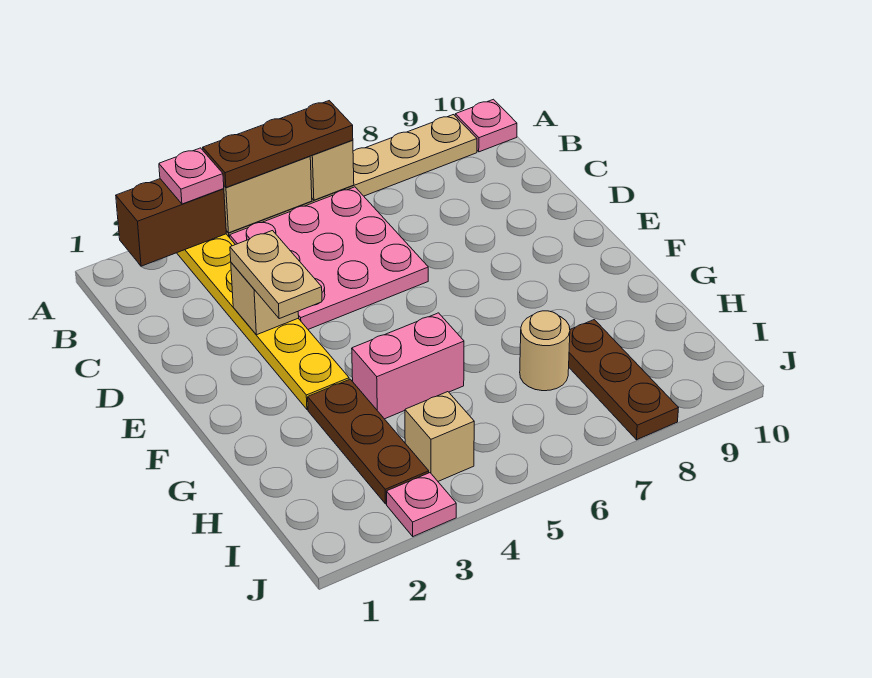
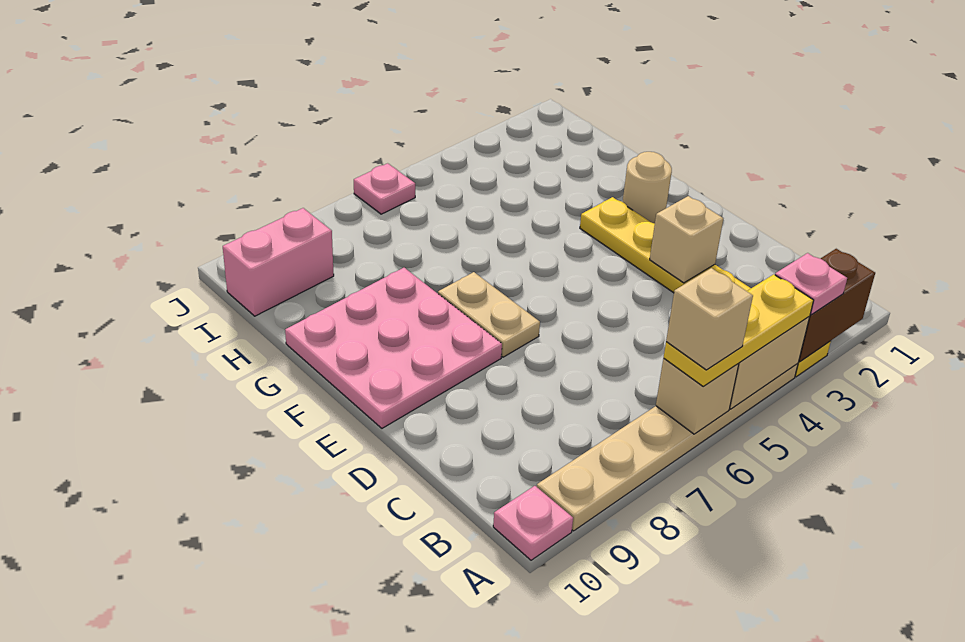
brown plate A4:A6 level 3 -> yellow plate A4:A6 level 3
pink plate B4:D6 level 1 -> pink plate E8:G10 level 1
tan plate D3:E3 level 3 -> tan plate E7:F7 level 1
brown plate G3:I3 level 1 -> none
pink brick G4:G5 level 1 -> pink brick I9:I10 level 1
tan round brick H7 level 1 -> tan round brick F2 level 1
brown plate H8:J8 level 1 -> none
tan brick I4 level 1 -> tan brick A6 level 4
pink plate J3 level 1 -> pink plate J6 level 1

